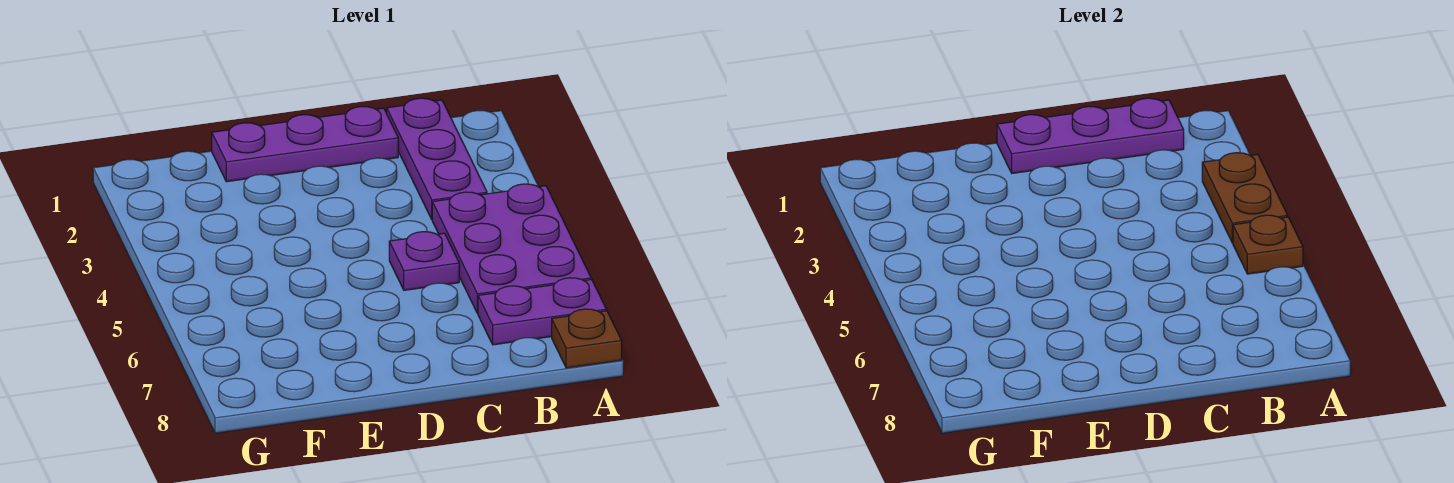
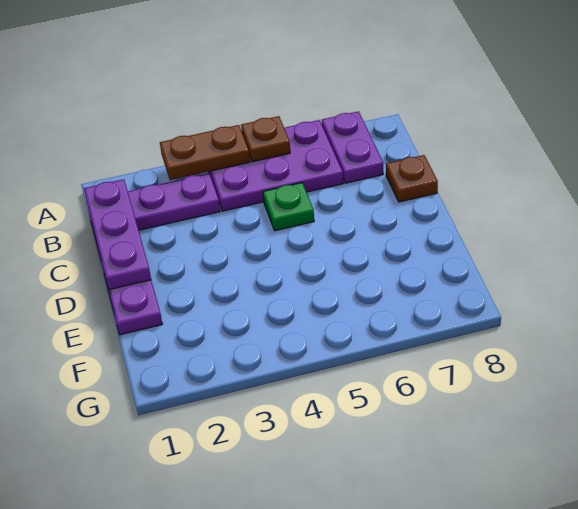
brown plate A8 level 1 -> brown plate C8 level 1
purple plate C5 level 1 -> green plate C5 level 1

